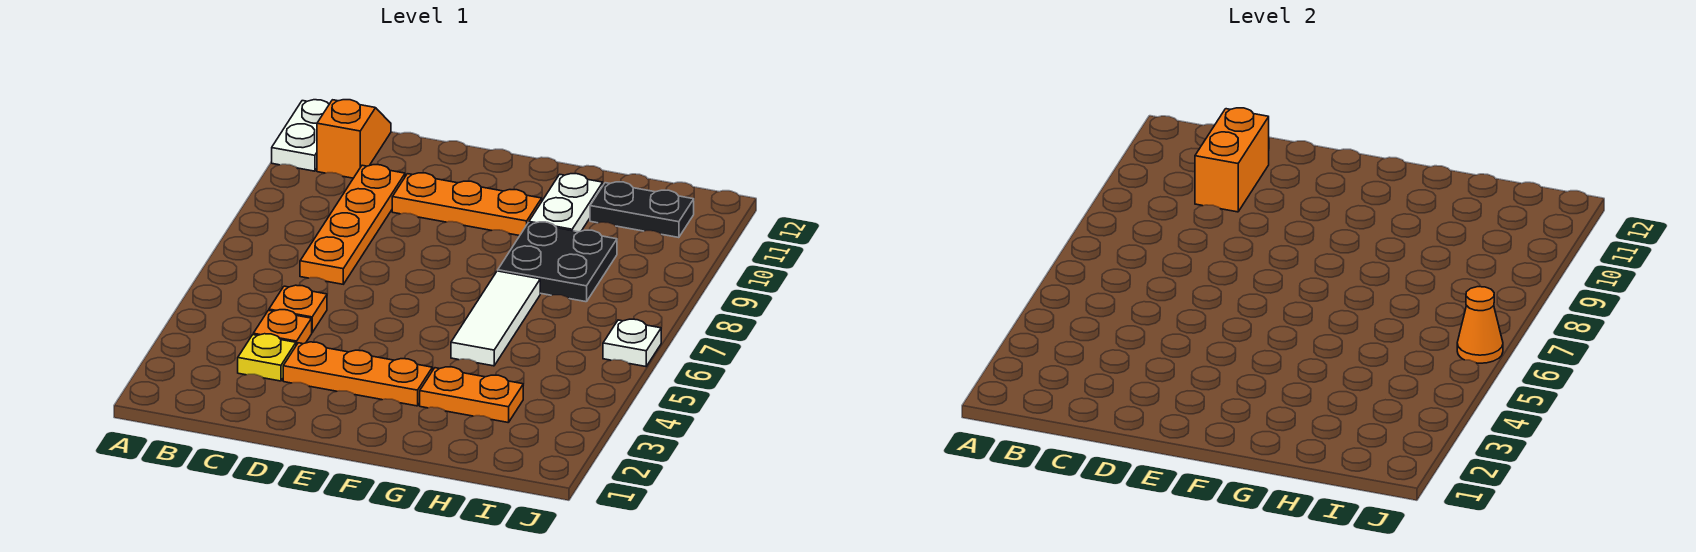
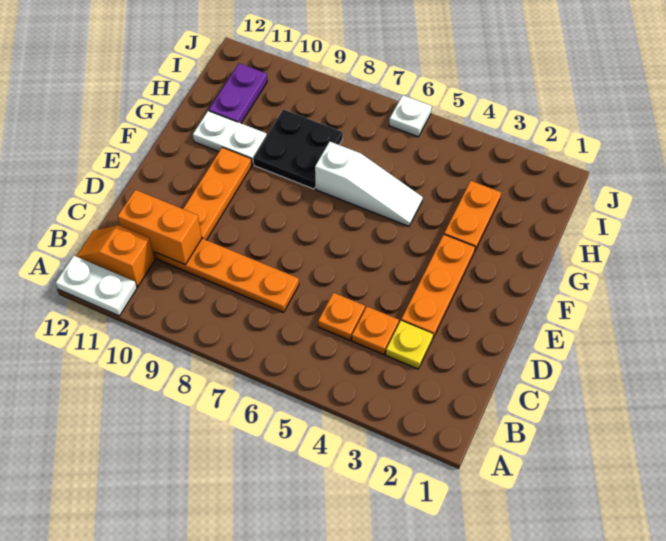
white tile G5:G7 level 1 -> white slope G5:G7 level 1 top 7
black plate H11:I11 level 1 -> purple plate H11:I11 level 1
orange cone J6 level 2 -> none

